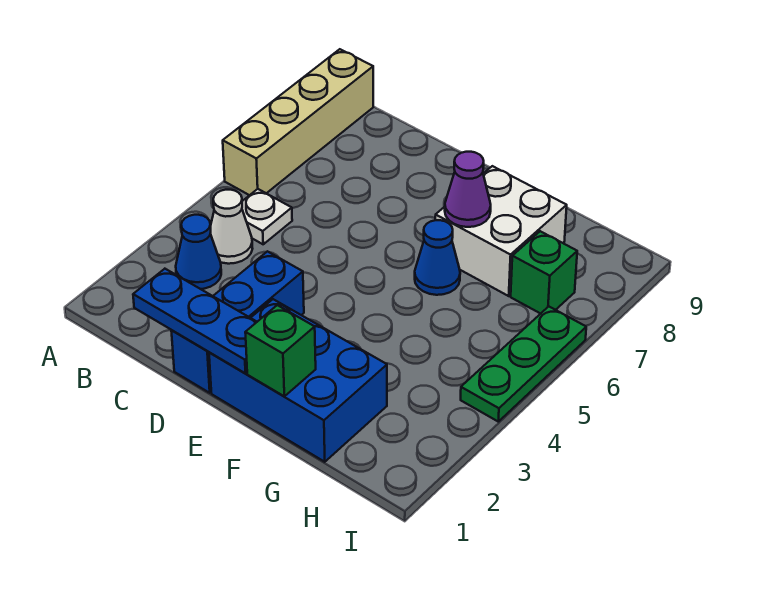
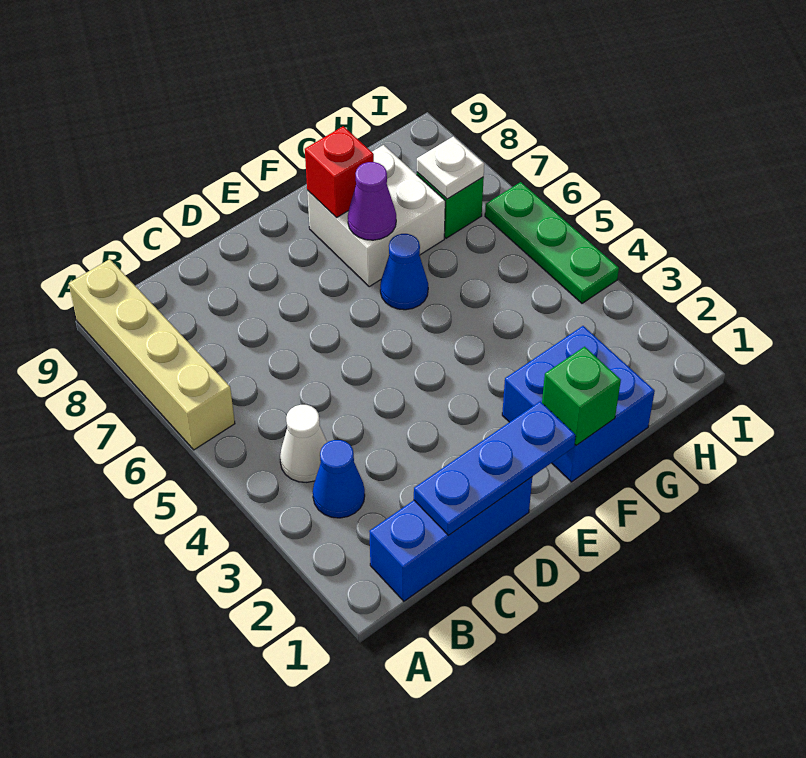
white plate B5 level 1 -> white plate H7 level 2
blue brick D1:D3 level 1 -> blue brick B1:D1 level 1
blue brick E1:G2 level 1 -> blue brick F1:G2 level 1
none -> red brick F8 level 2

